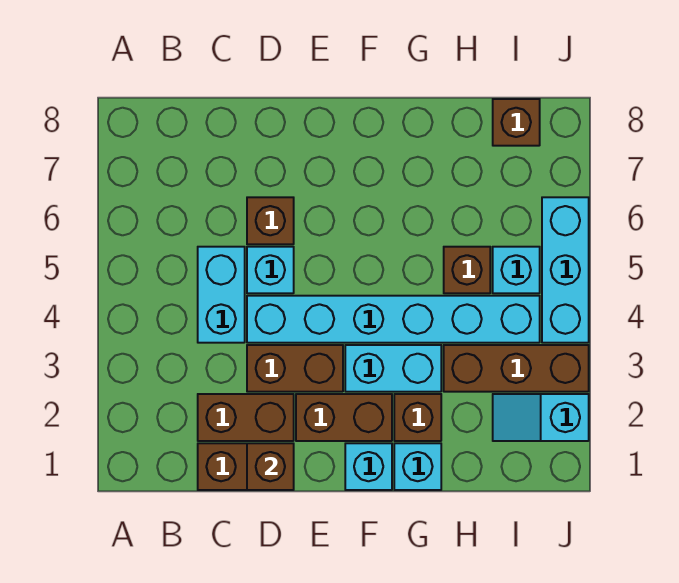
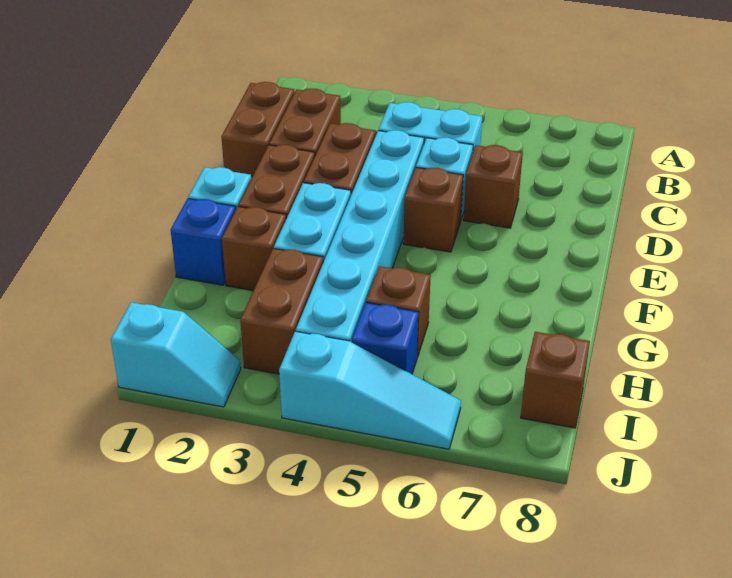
brown brick D1 level 2 -> brown brick E5 level 1
cyan brick G1 level 1 -> blue brick G1 level 1
brown brick H3:J3 level 1 -> brown brick H3:I3 level 1
cyan slope I2:J2 level 1 top J -> cyan slope J1:J2 level 1 top 1
cyan brick I5 level 1 -> blue brick I5 level 1
cyan brick J4:J6 level 1 -> cyan slope J4:J6 level 1 top 4

